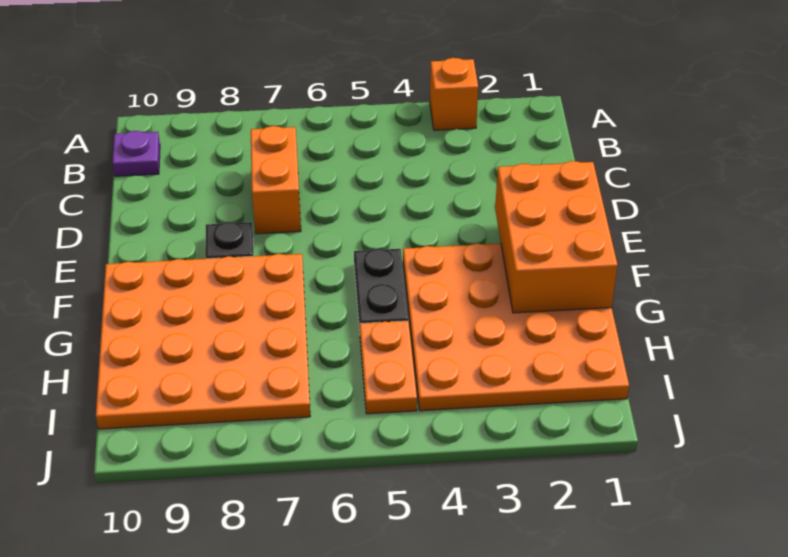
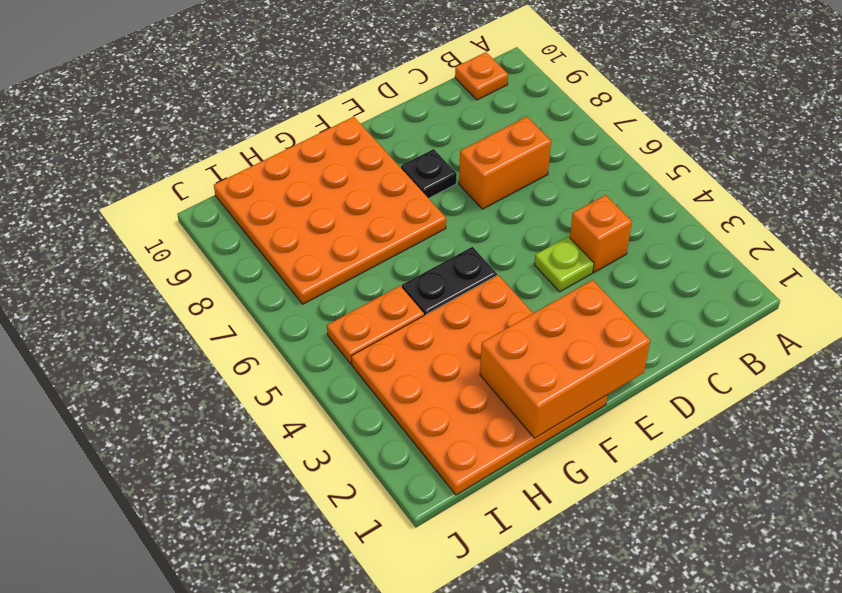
orange brick A3 level 1 -> orange brick C4 level 1
purple plate B10 level 1 -> orange plate B10 level 1
none -> lime plate D4 level 1

